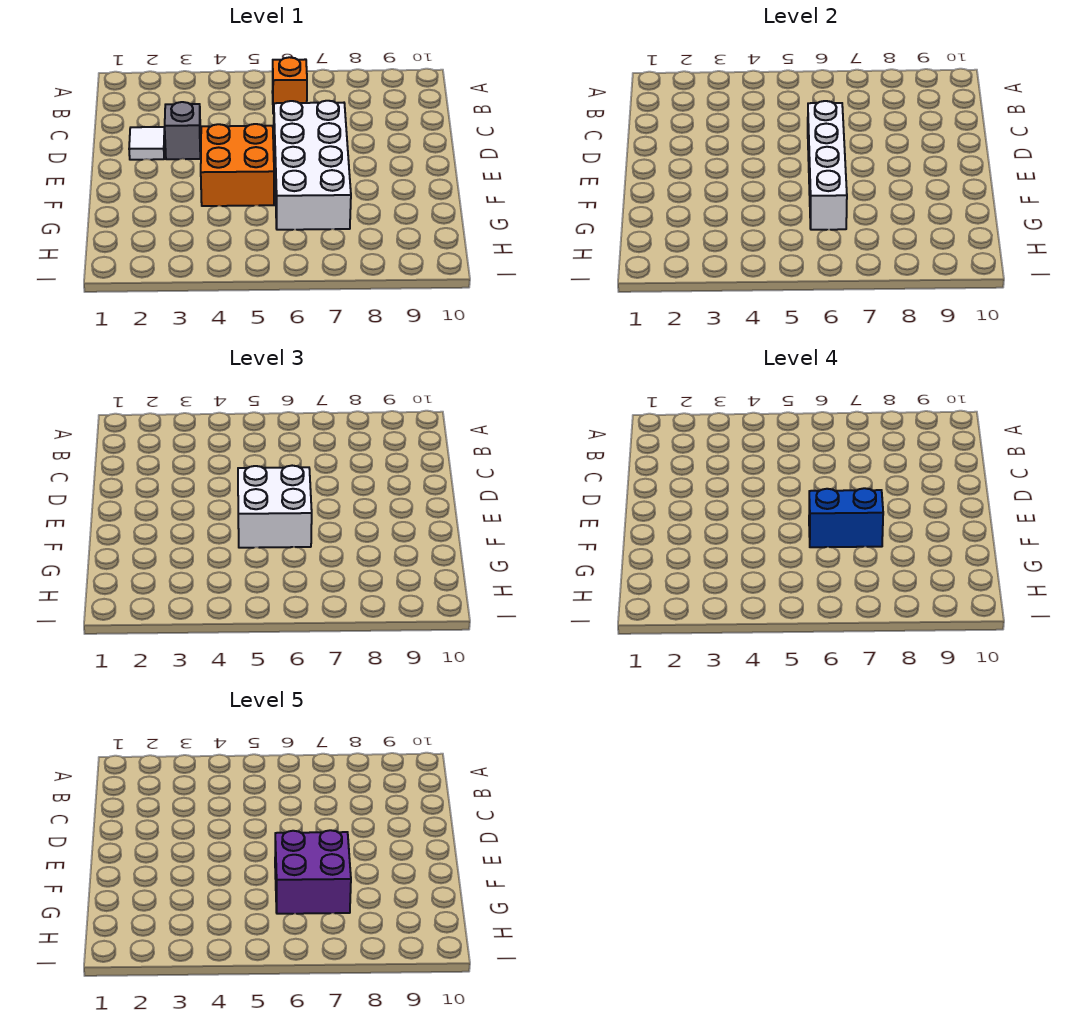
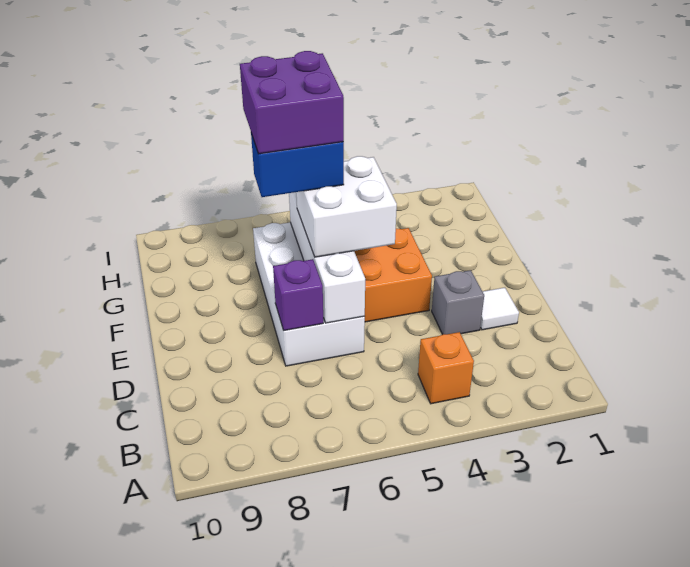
orange brick B6 level 1 -> orange brick B4 level 1
none -> purple brick D7 level 2

